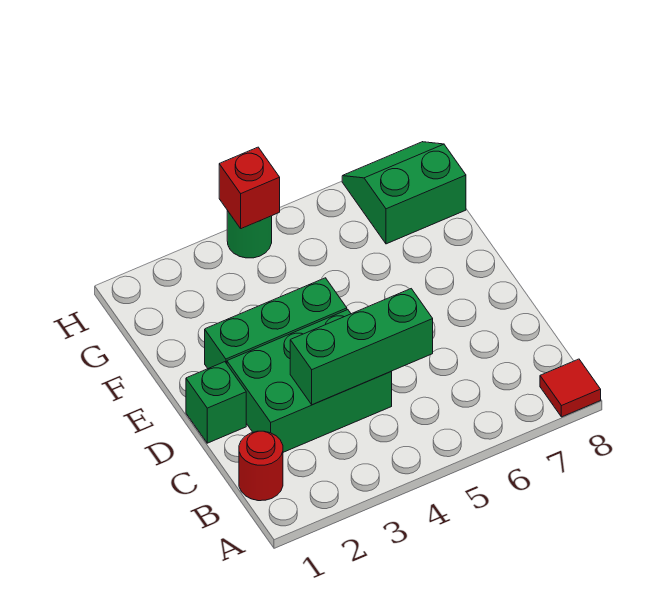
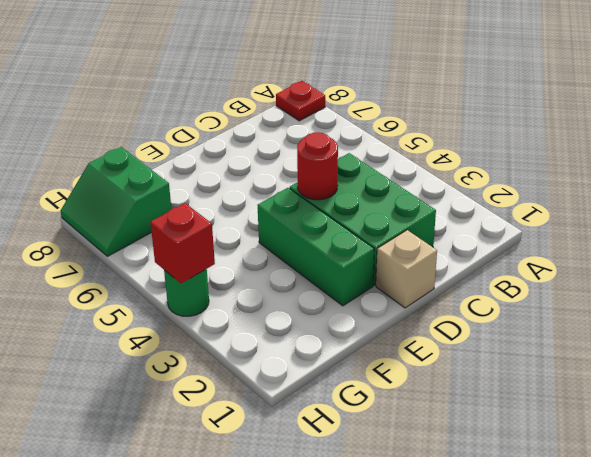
red tile A8 level 1 -> red plate A8 level 1
red round brick B1 level 1 -> red round brick D4 level 2
green brick C3:C5 level 2 -> none
green brick D1 level 1 -> tan brick D1 level 1

